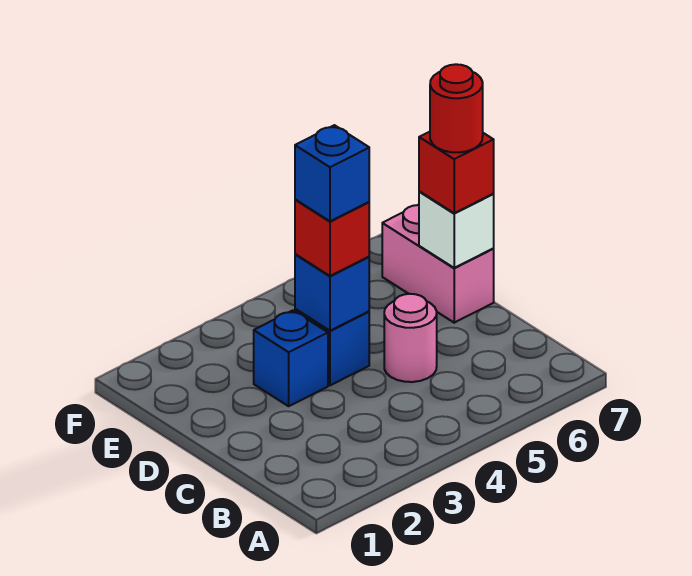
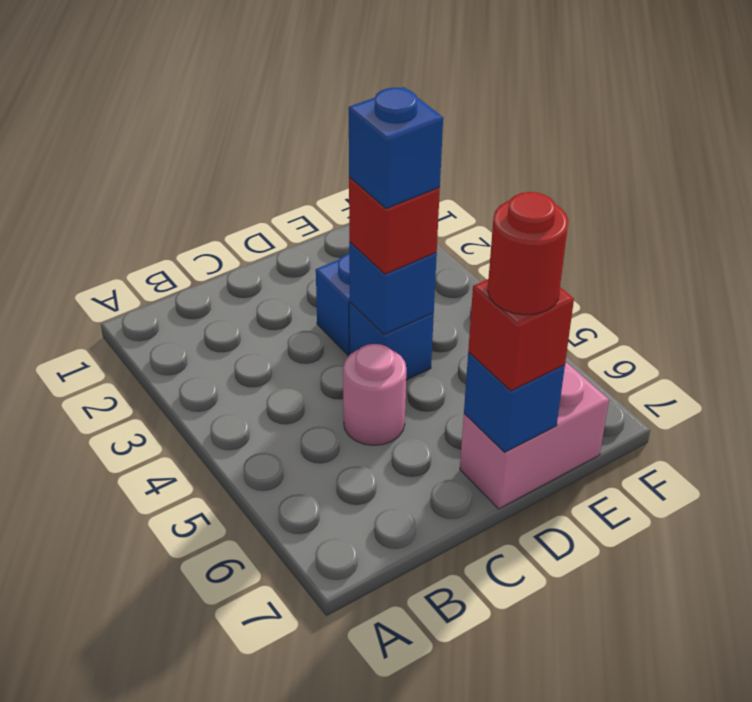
white brick D7 level 2 -> blue brick D7 level 2

